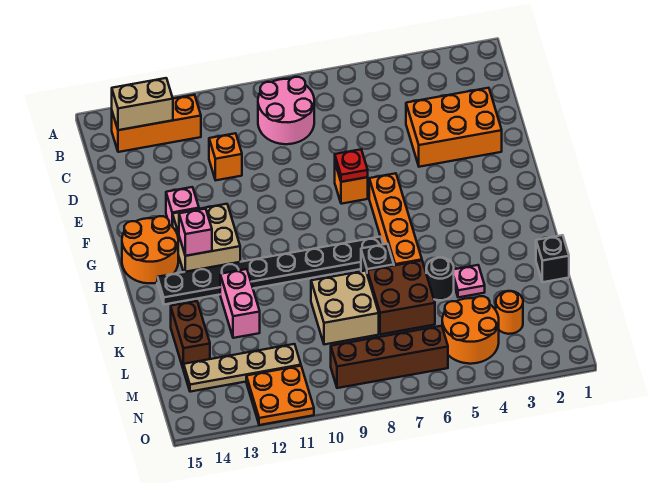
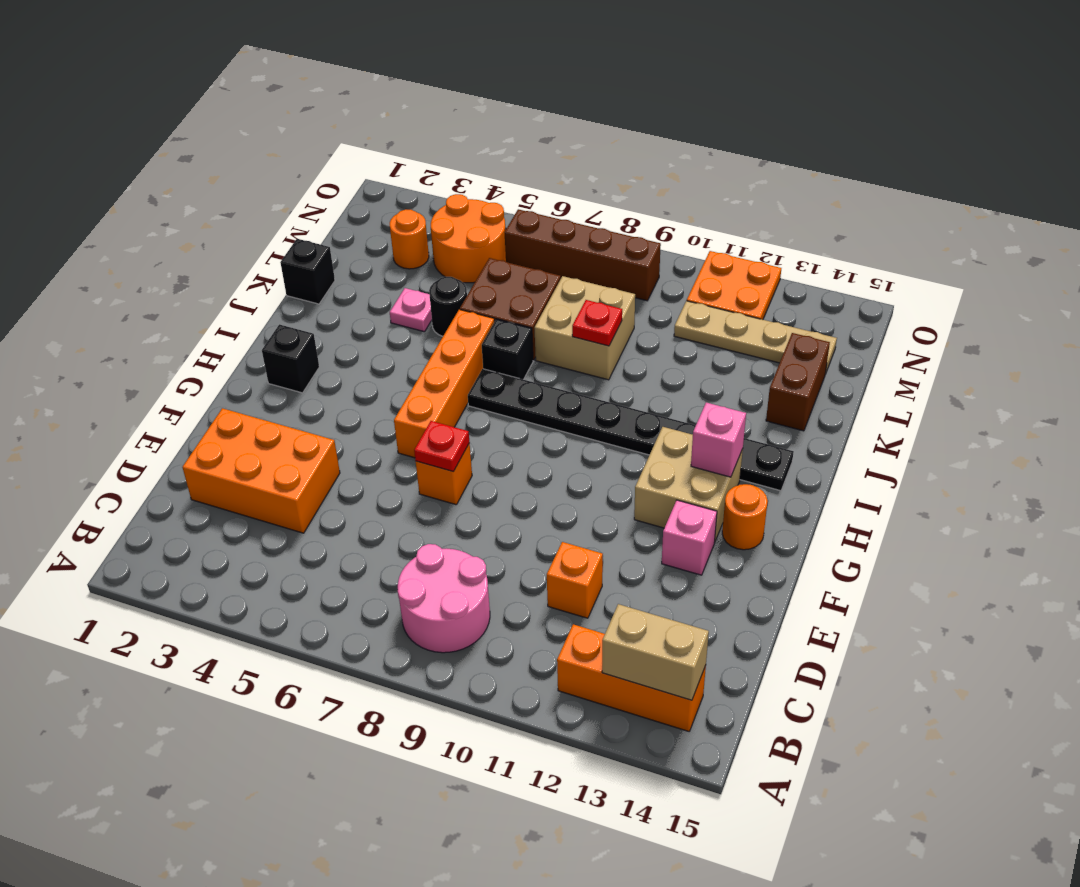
orange round brick G14:H15 level 1 -> orange round brick G14 level 1
none -> black brick H2 level 1
pink brick J12:K12 level 1 -> none
none -> red plate K9 level 2

